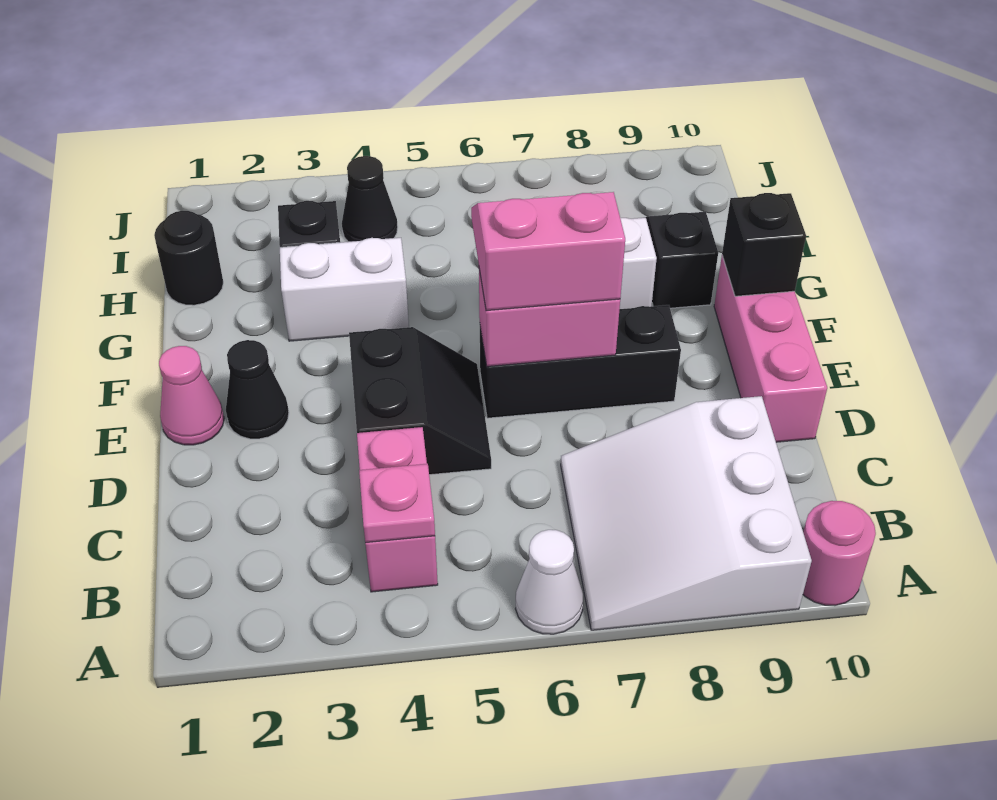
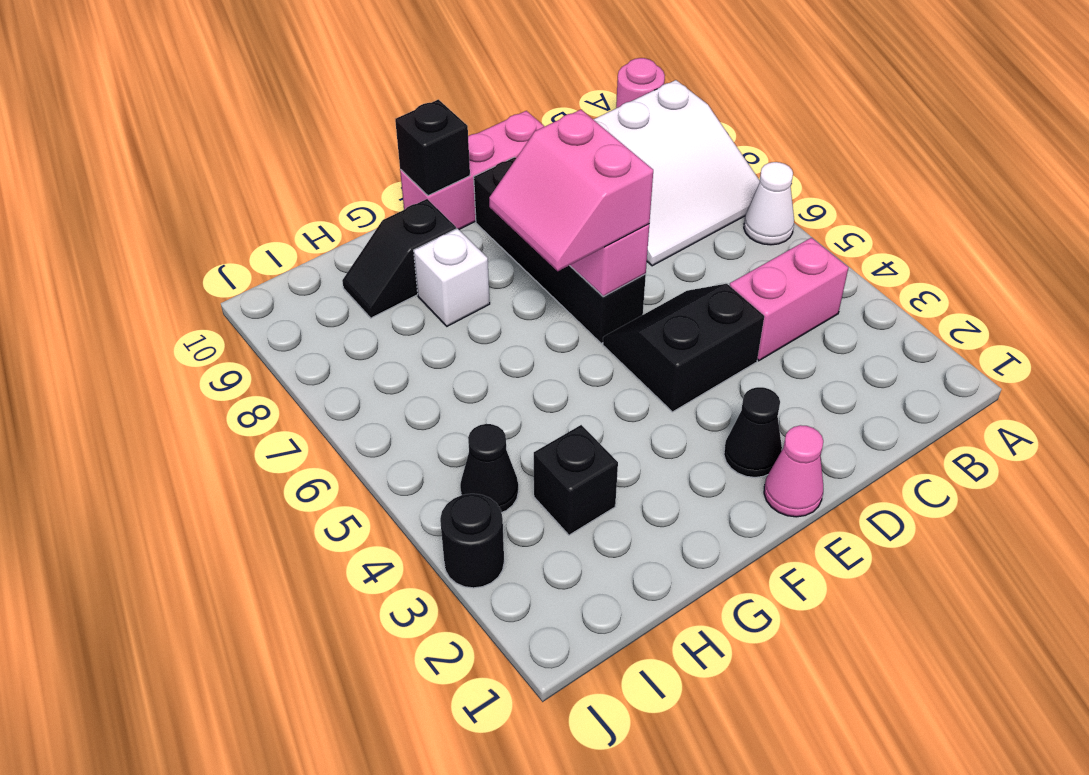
pink plate B4 level 2 -> none
black brick E6:E8 level 1 -> black brick E6:E9 level 1
white brick G3:G4 level 1 -> none
black round brick H1 level 1 -> black round brick J3 level 1

